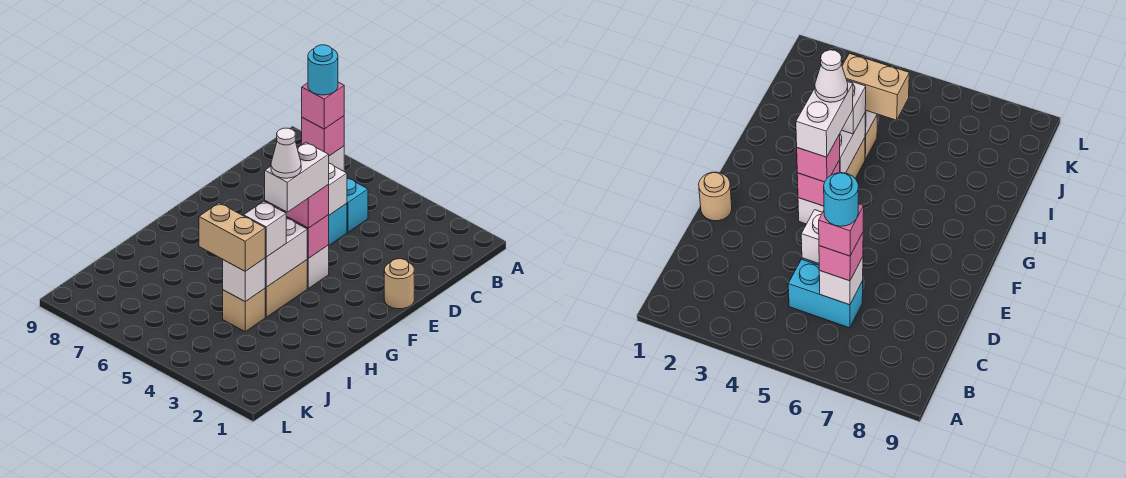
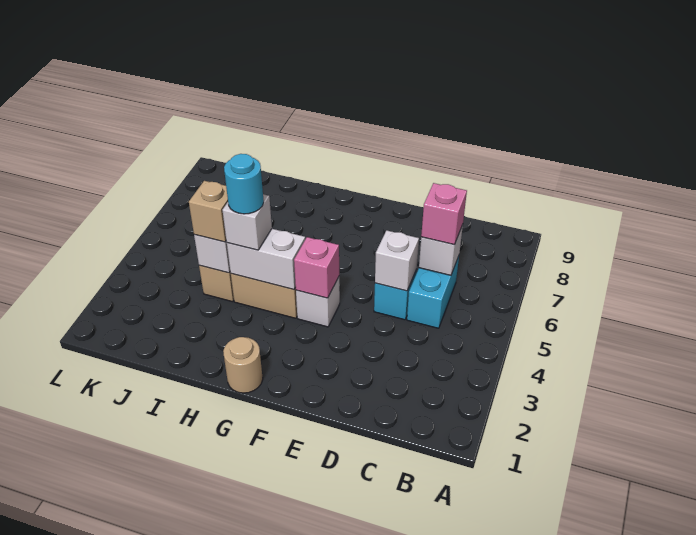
pink brick C6 level 4 -> none
cyan round brick C6 level 5 -> cyan round brick H4 level 4
tan round brick E1 level 1 -> tan round brick G1 level 1
pink brick F4 level 3 -> none
white brick F4:G4 level 4 -> none
white cone G4 level 5 -> none
tan brick I4:I5 level 3 -> tan brick I4 level 3

